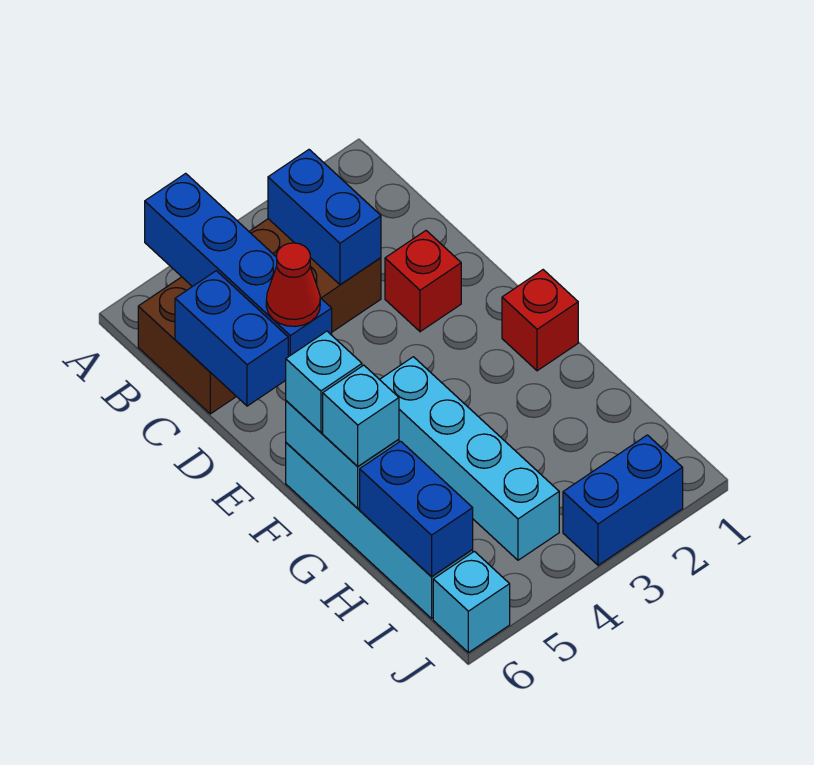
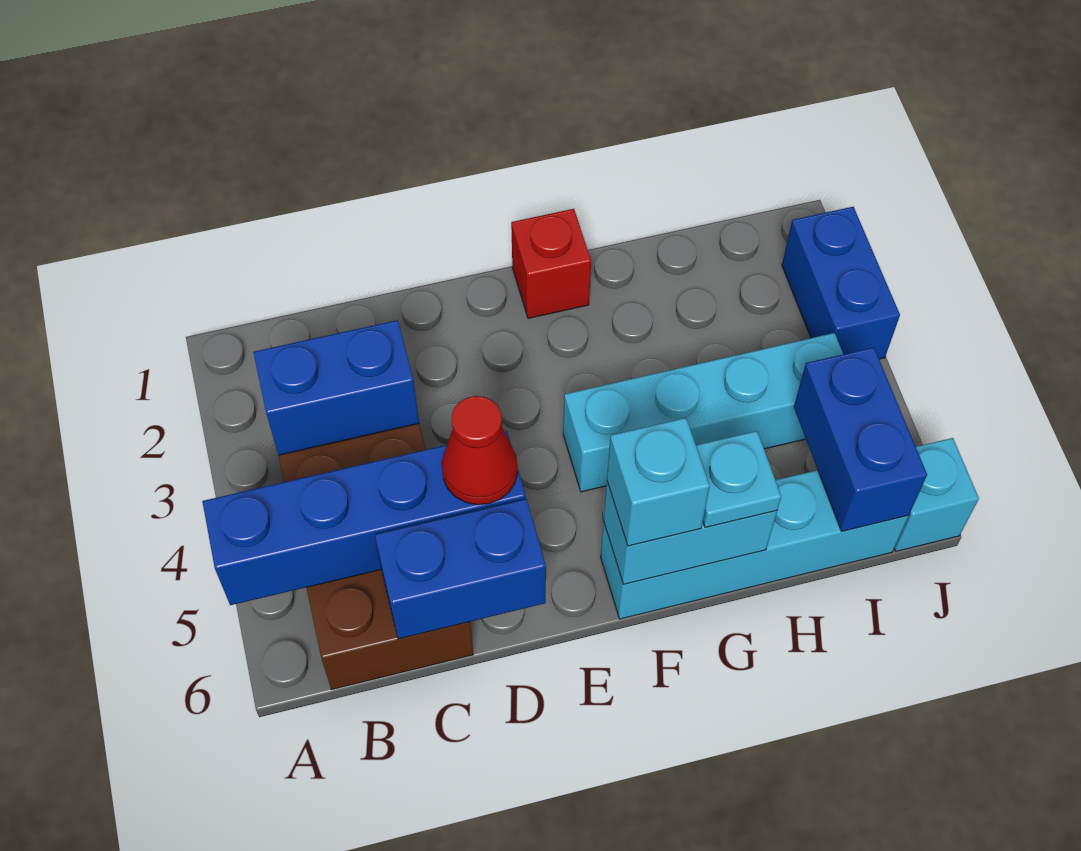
red brick D2 level 1 -> none
cyan brick G6 level 3 -> cyan plate G6 level 3
blue brick H6:I6 level 2 -> blue brick I5:I6 level 2

